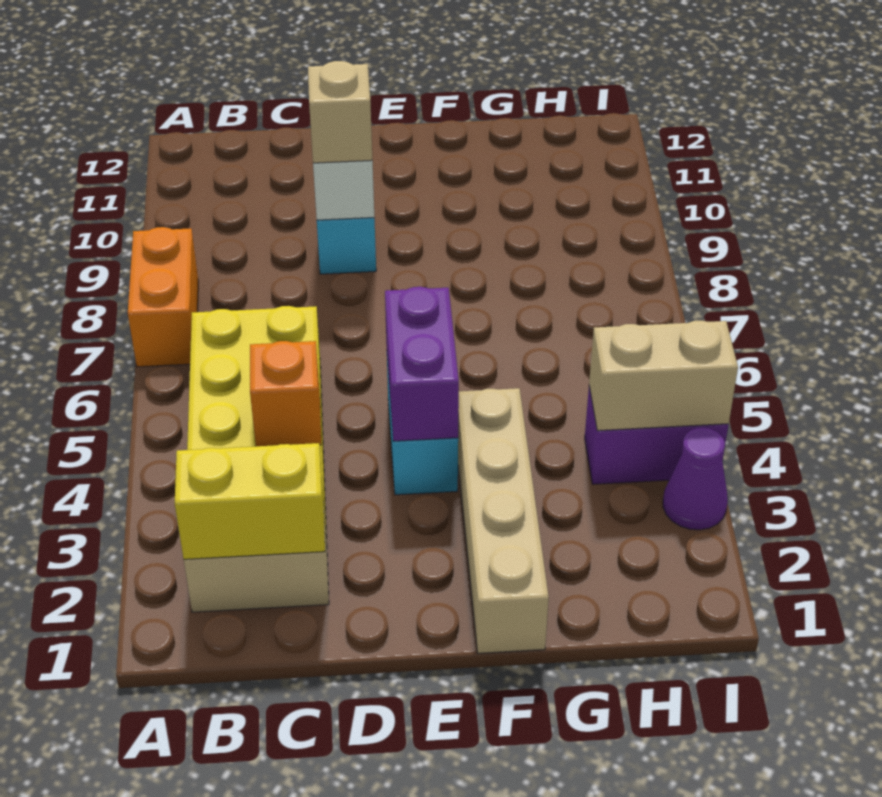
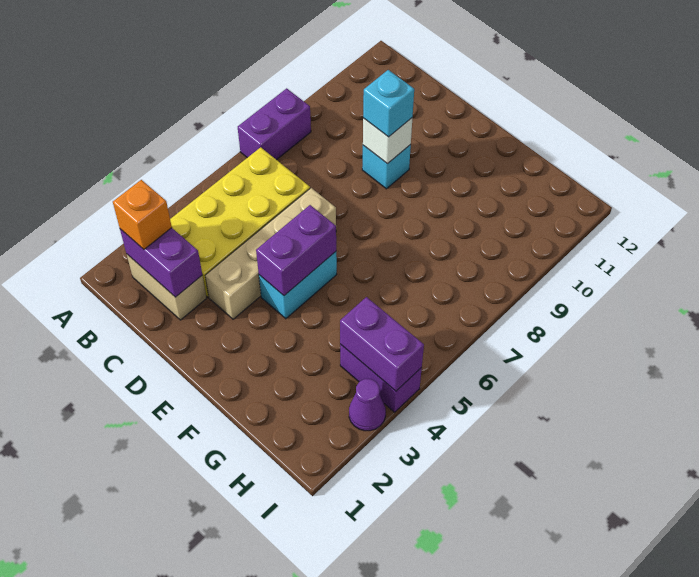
orange brick A7:A8 level 1 -> purple brick A7:A8 level 1
yellow brick B2:C2 level 2 -> purple brick B2:C2 level 2
orange brick C4 level 2 -> orange brick B2 level 3
tan brick D9 level 3 -> cyan brick D9 level 3
tan brick F1:F4 level 1 -> tan brick D3:D6 level 1
tan brick H4:I4 level 2 -> purple brick H4:I4 level 2

